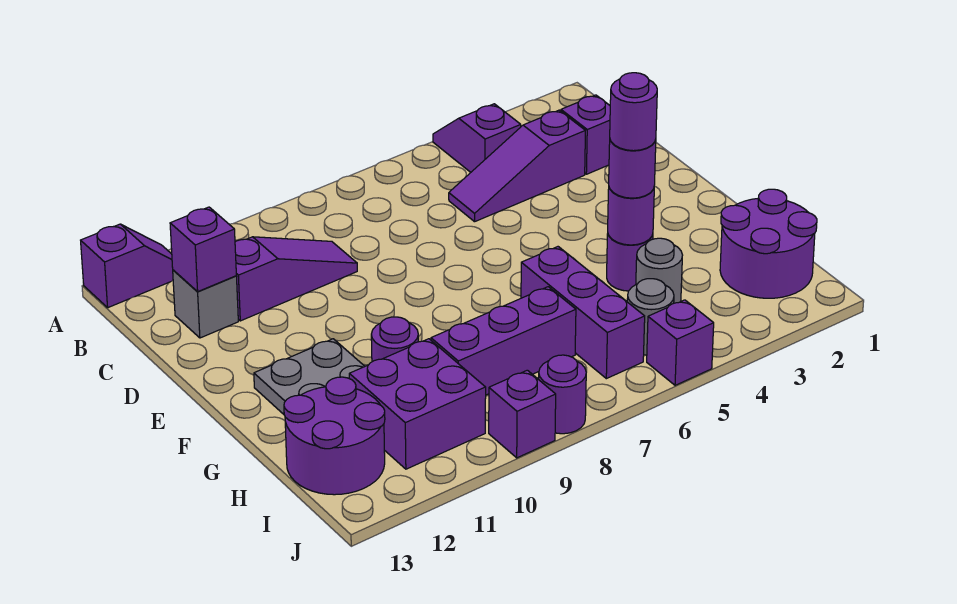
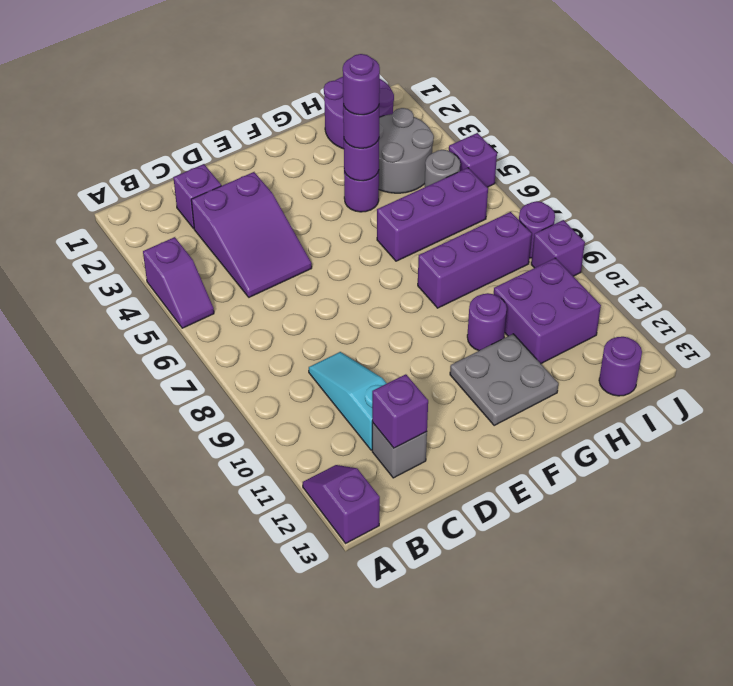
purple slope A4:B4 level 1 top B -> purple slope A4:A5 level 1 top 4
purple slope C3:C5 level 1 top 3 -> purple slope C3:D5 level 1 top 3
purple slope C9:C11 level 1 top 11 -> cyan slope C9:C11 level 1 top 11
grey round brick H4 level 1 -> grey round brick H3:I4 level 1
purple brick H7:H9 level 1 -> purple brick G8:I8 level 1
purple round brick H12:I13 level 1 -> purple round brick I13 level 1

